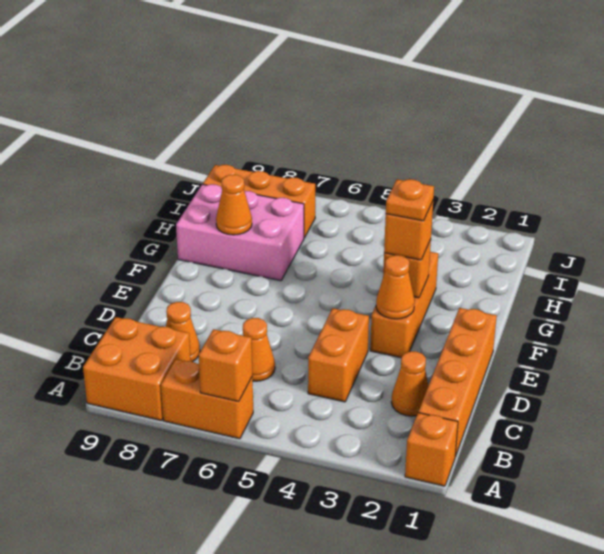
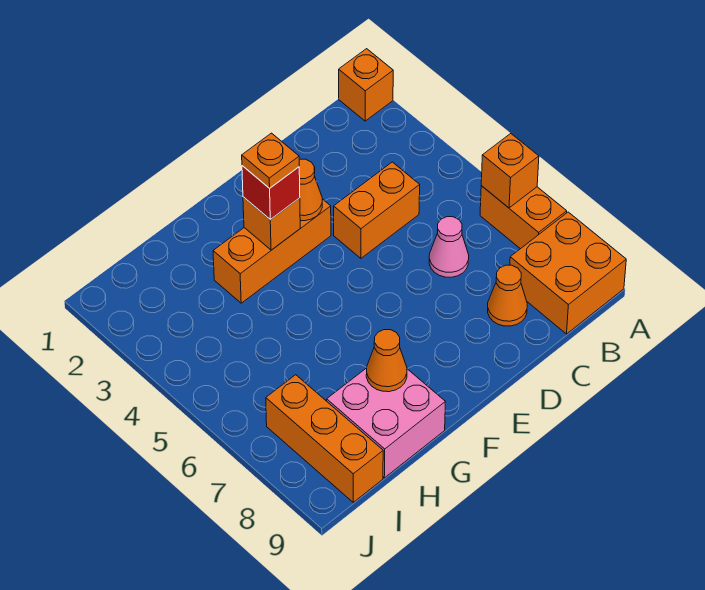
orange brick B1:E1 level 1 -> none
orange cone C2 level 1 -> none
orange cone C6 level 1 -> pink cone C6 level 1
orange brick F3 level 3 -> red brick F3 level 3
pink brick G7:H9 level 1 -> pink brick G8:H9 level 1

